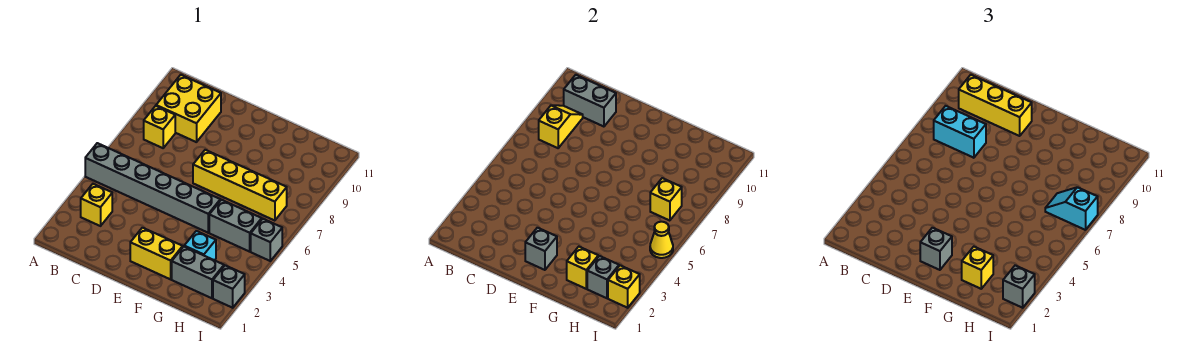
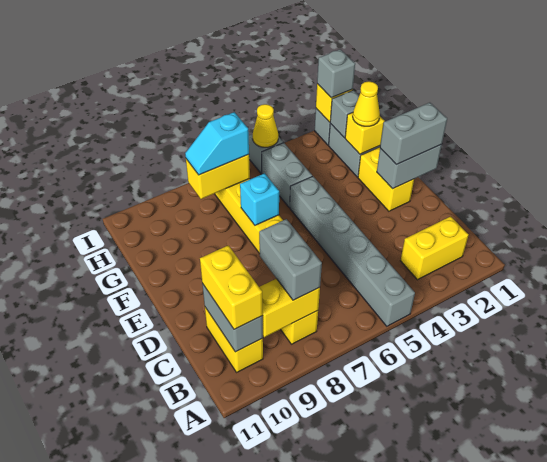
yellow brick B3 level 1 -> yellow brick B2:B3 level 1
yellow slope B8:B9 level 2 top 8 -> yellow brick B8:B9 level 2
cyan brick B8:C8 level 3 -> grey brick B8:C8 level 3
yellow brick B9:C10 level 1 -> yellow brick B10:C10 level 1
yellow brick B10:D10 level 3 -> yellow brick B10:C10 level 3
grey brick E2 level 2 -> grey brick E1:E2 level 2
grey brick E2 level 3 -> grey brick E1:E2 level 3
yellow brick G2 level 3 -> yellow cone G2 level 3
cyan brick G3 level 1 -> cyan brick F7 level 2
yellow brick H7 level 2 -> yellow brick H7:H8 level 2
cyan slope H7:I7 level 3 top I -> cyan slope H7:H8 level 3 top 7

